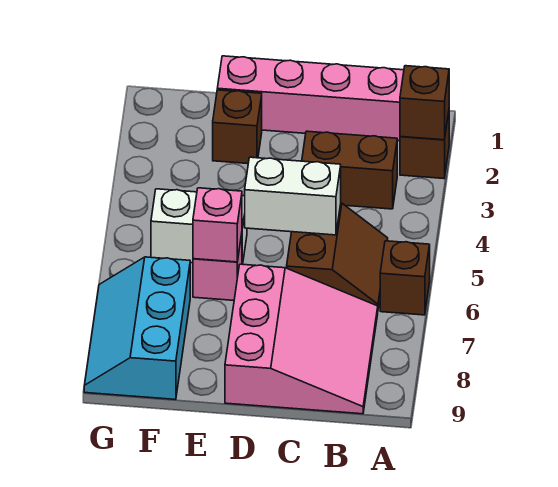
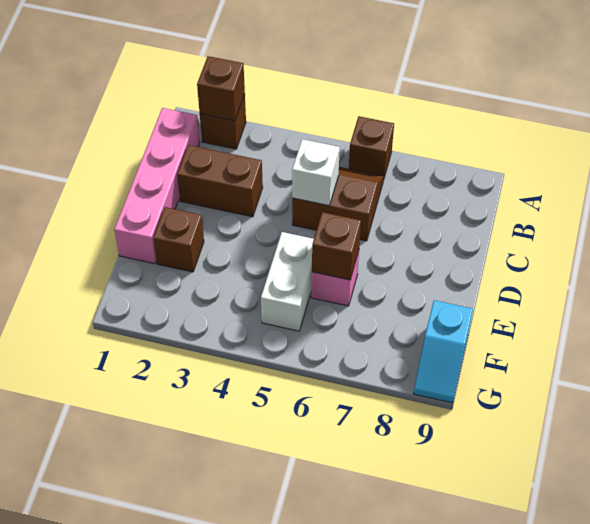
brown brick B3:C3 level 1 -> brown brick C2:C3 level 1
pink slope B7:D9 level 1 top D -> none
white brick C5:D5 level 2 -> white brick C5 level 2
pink brick E6 level 2 -> brown brick E6 level 2
cyan slope F7:G9 level 1 top F -> cyan slope F9:G9 level 1 top F

